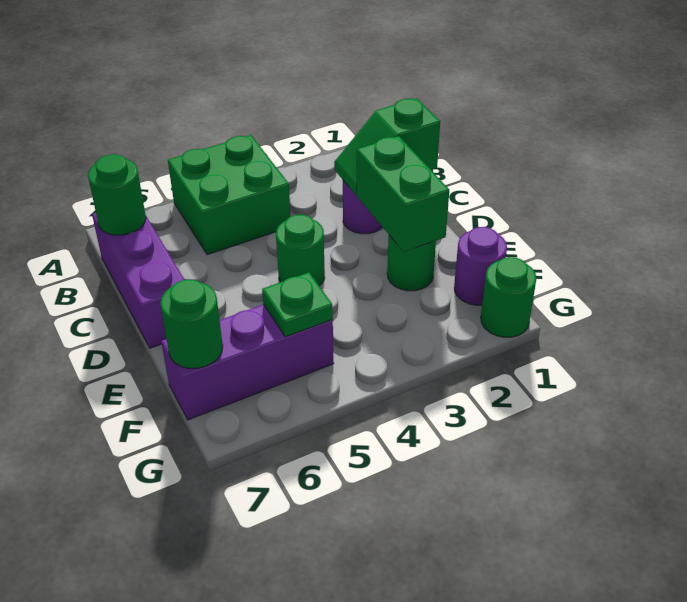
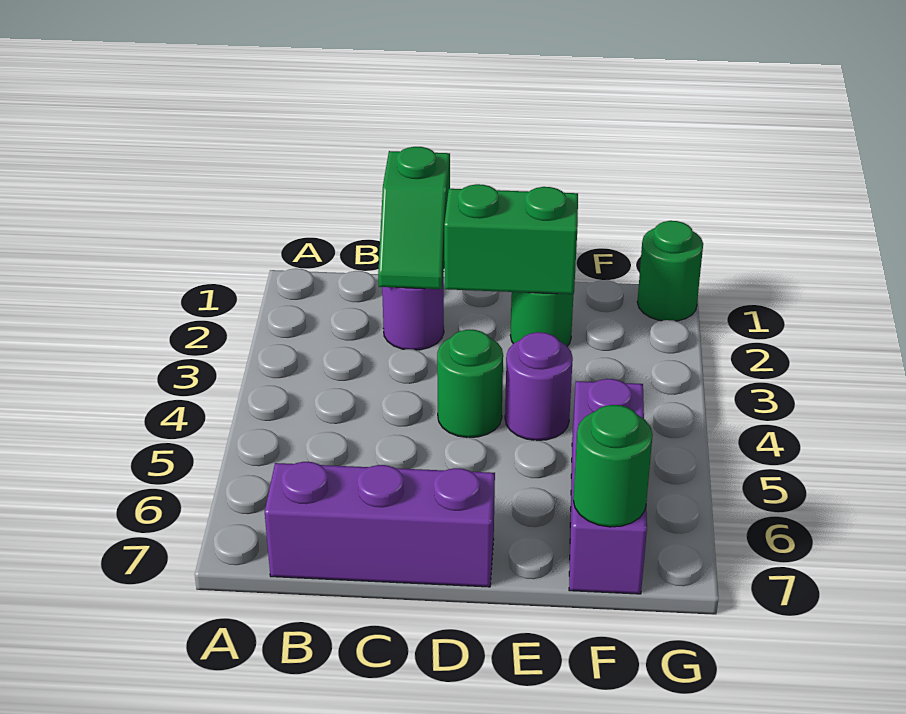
green brick A4:B5 level 1 -> none
green round brick B7 level 2 -> none
purple round brick F1 level 1 -> purple round brick E4 level 1
green plate F5 level 2 -> none

